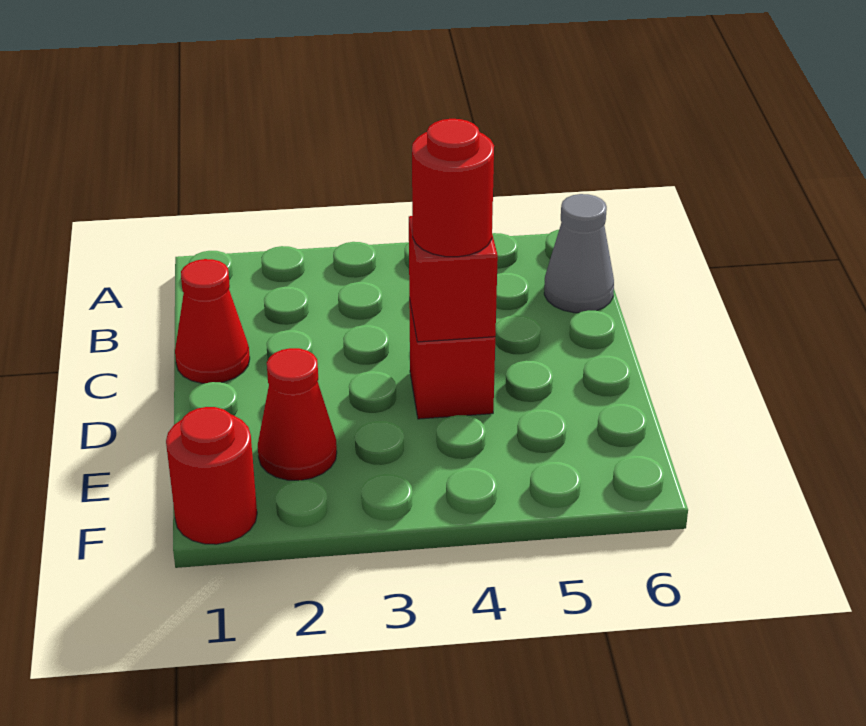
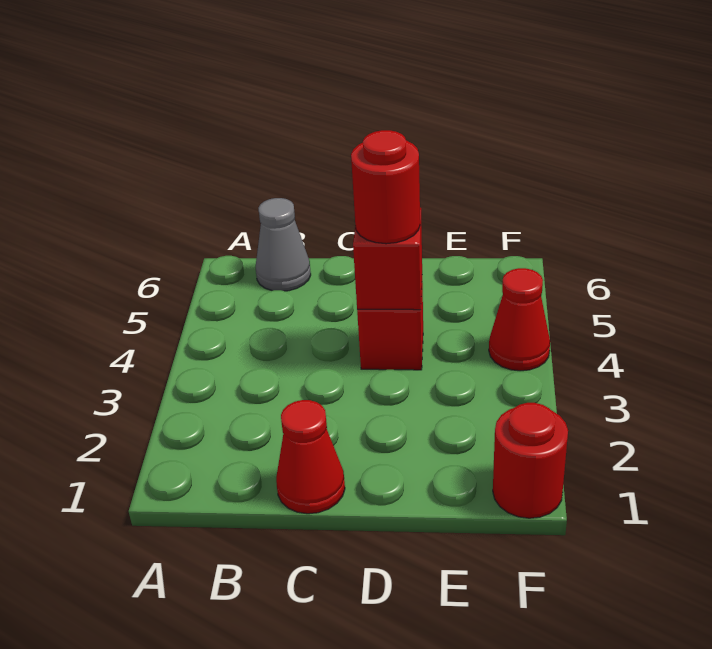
red cone E2 level 1 -> red cone F4 level 1

